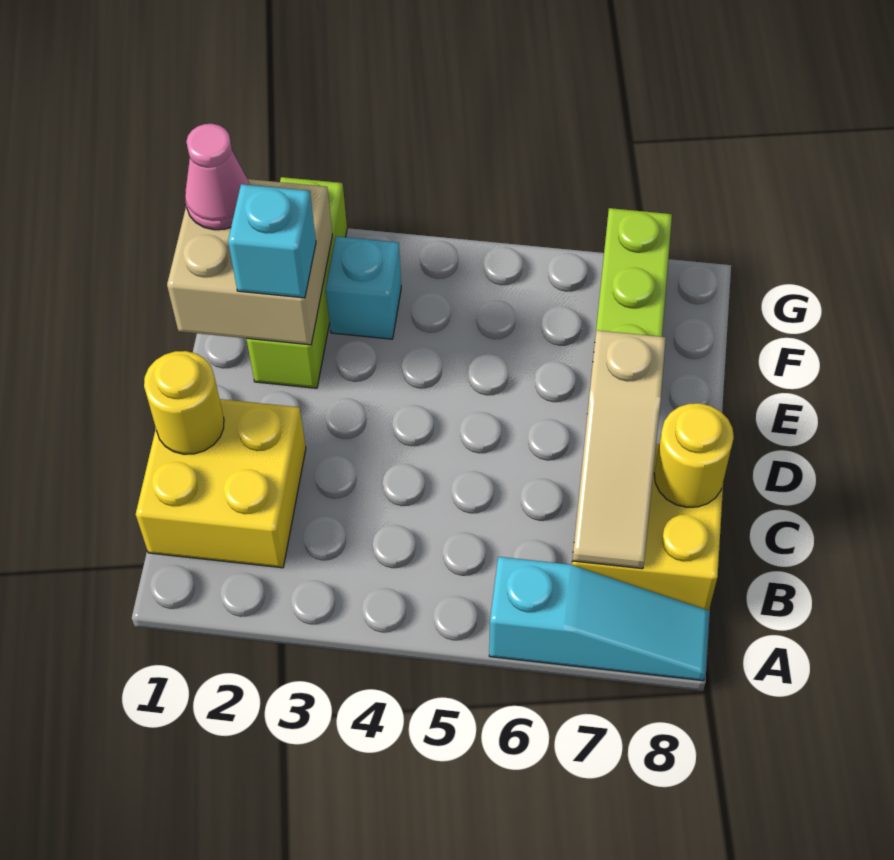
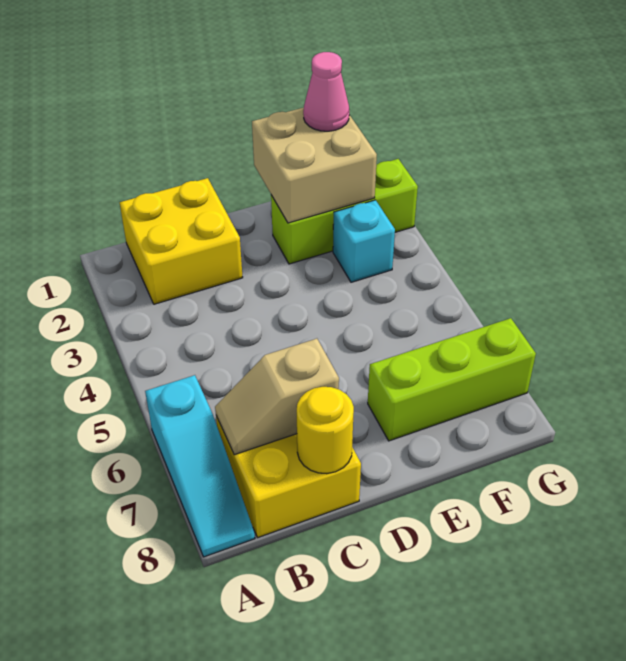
tan slope B7:D7 level 2 top D -> tan slope B7:C7 level 2 top C
yellow round brick C1 level 2 -> none
cyan brick E2 level 3 -> none

